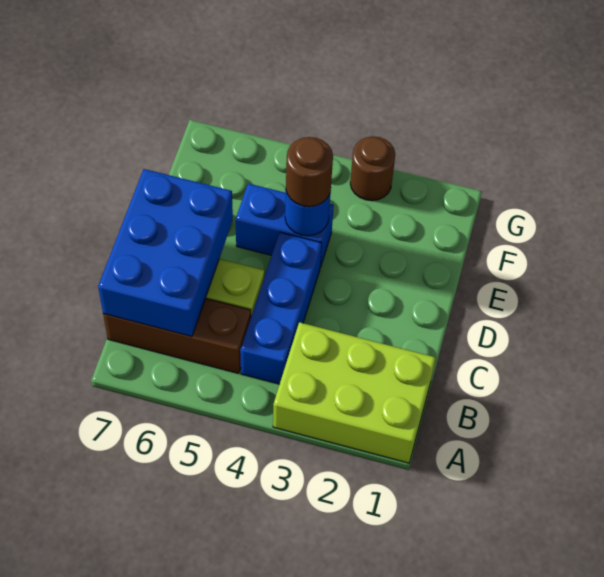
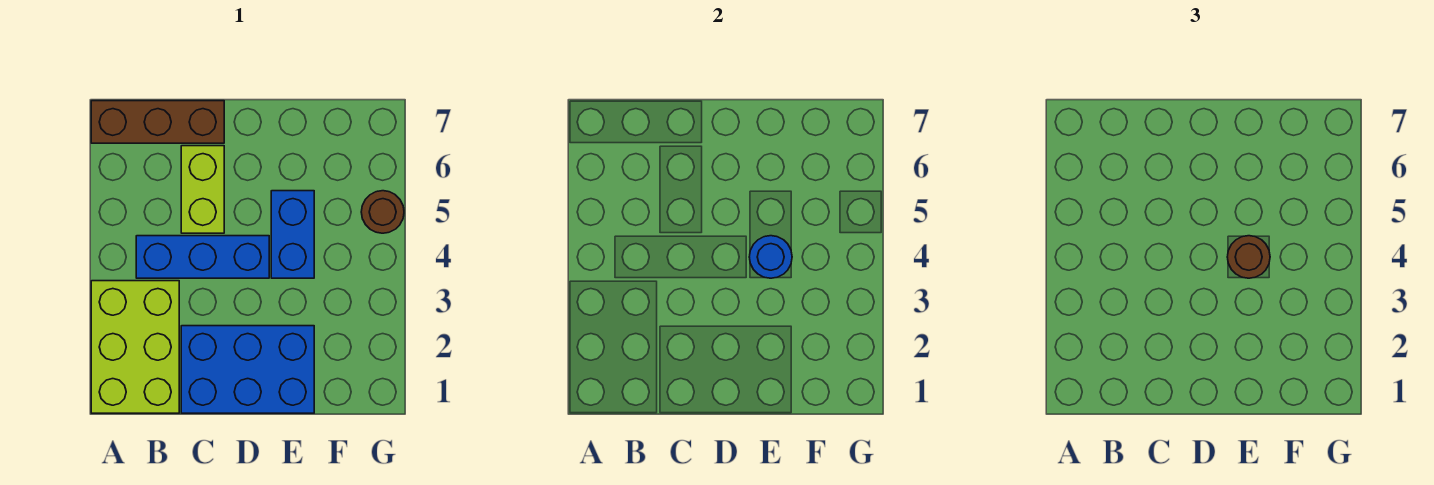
brown brick B5:B7 level 1 -> brown brick A7:C7 level 1
blue brick B6:D7 level 2 -> blue brick C1:E2 level 1
brown round brick G3 level 1 -> brown round brick G5 level 1

